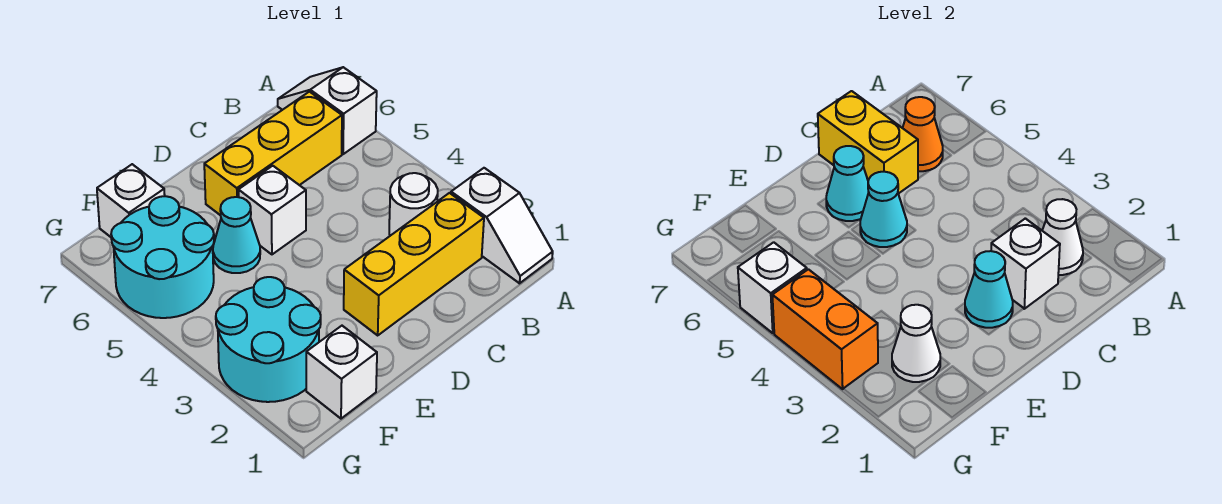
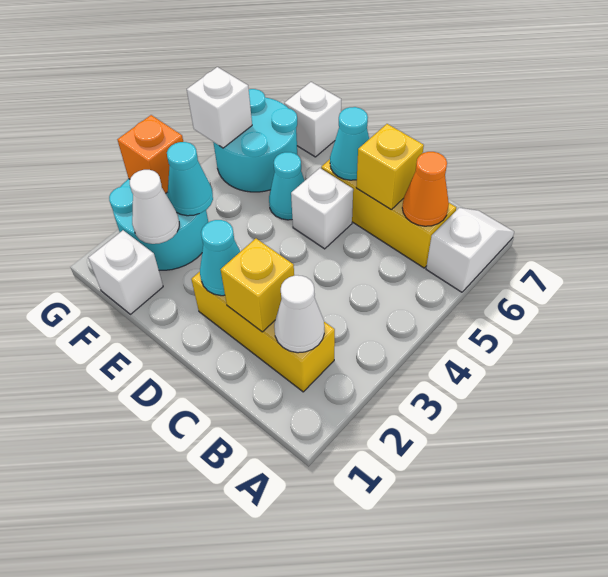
white slope A1:A2 level 1 top 2 -> none
white round brick B3 level 1 -> none
white brick C2 level 2 -> yellow brick C2 level 2
yellow brick C6:C7 level 2 -> yellow brick C6 level 2
cyan cone D5 level 2 -> cyan cone F3 level 2
orange brick G3:G4 level 2 -> orange brick G3 level 2

